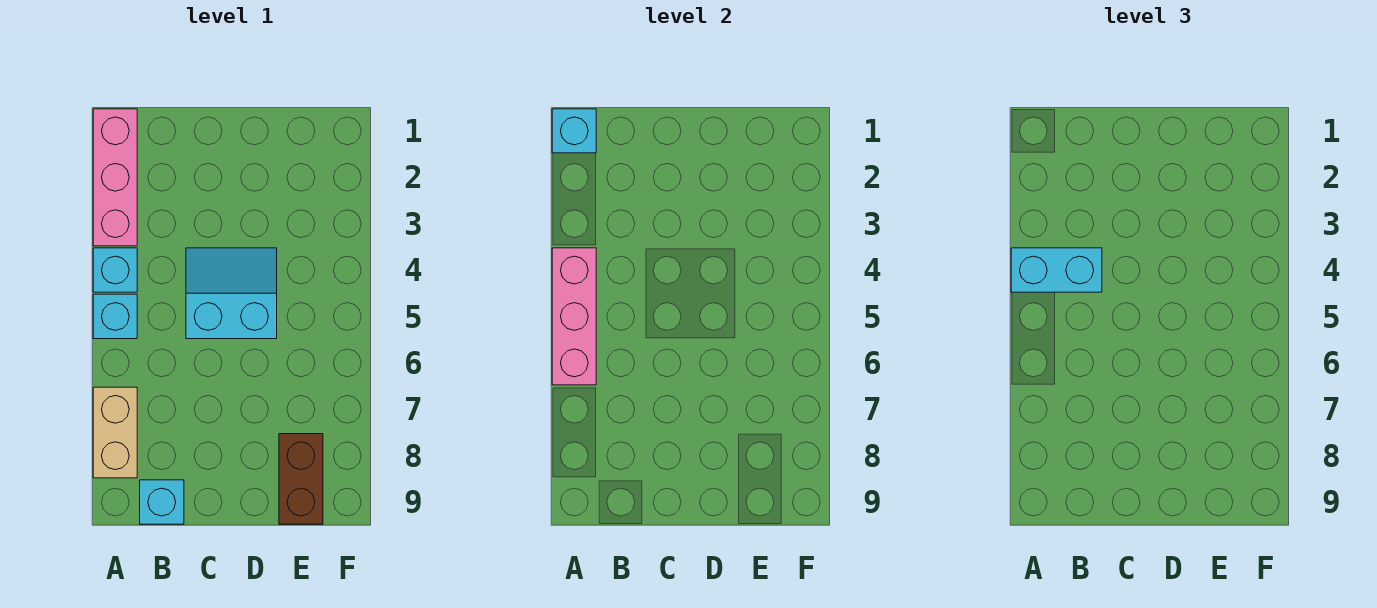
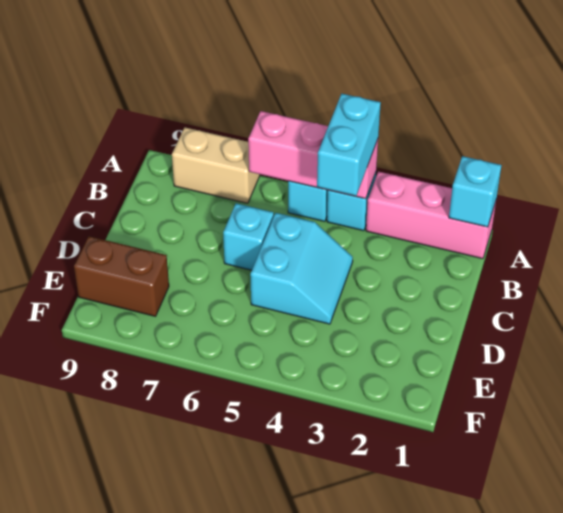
cyan brick B9 level 1 -> cyan brick C6 level 1

